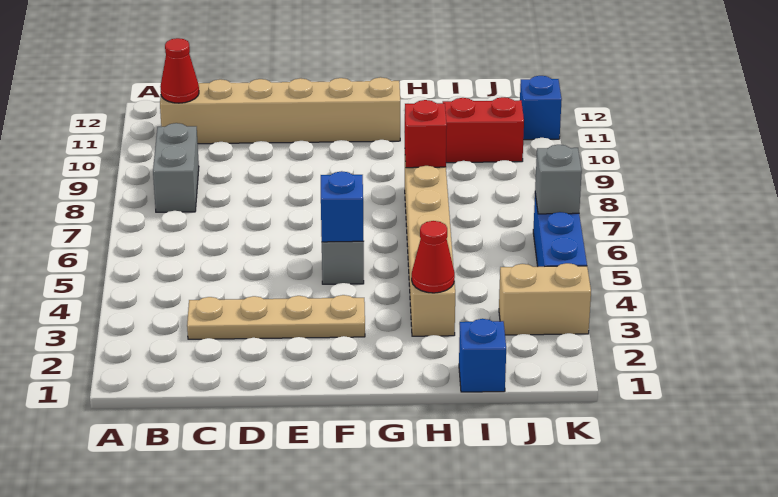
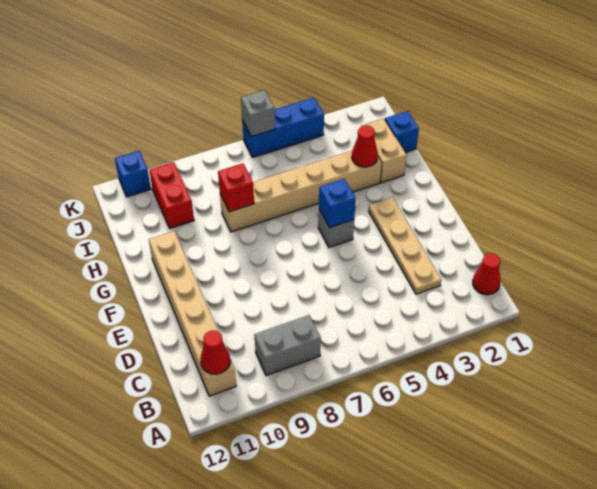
none -> red cone B1 level 1
tan brick J3:K3 level 1 -> tan brick H2:I2 level 1

